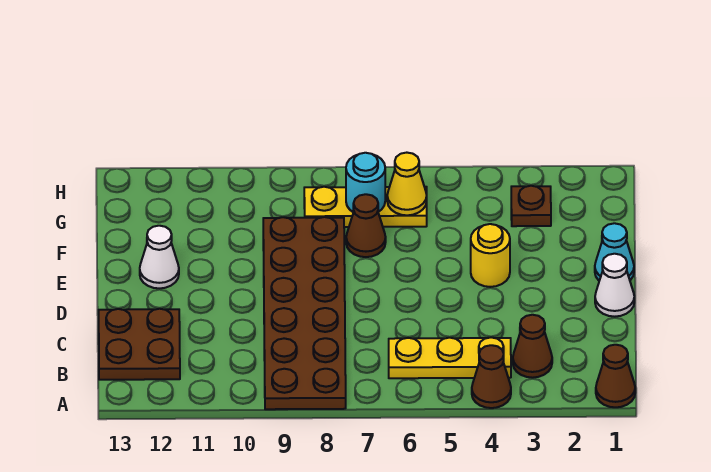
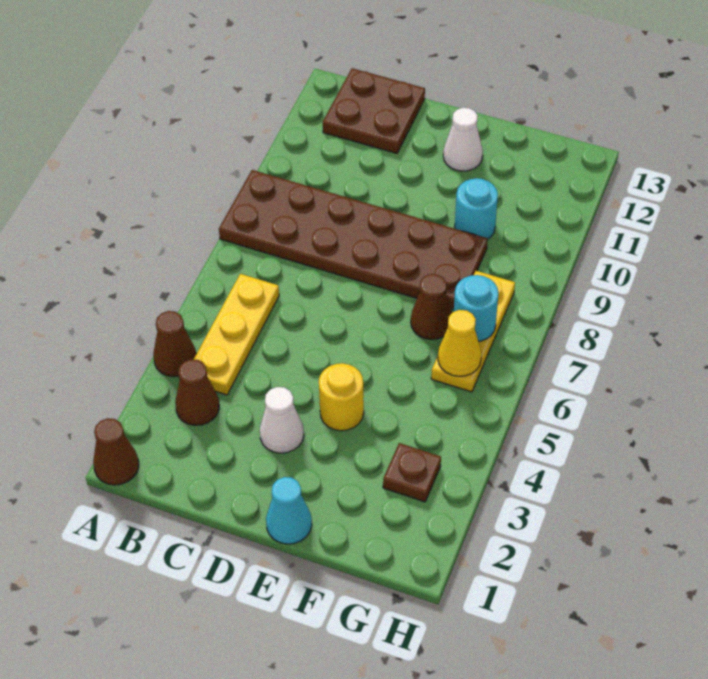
white cone D1 level 1 -> white cone D3 level 1
none -> cyan round brick F10 level 1

